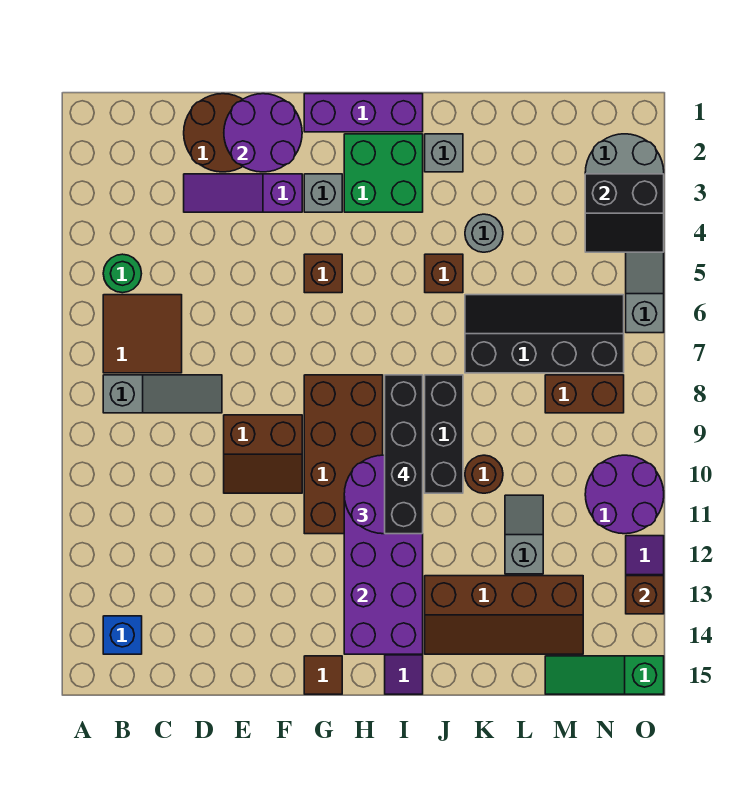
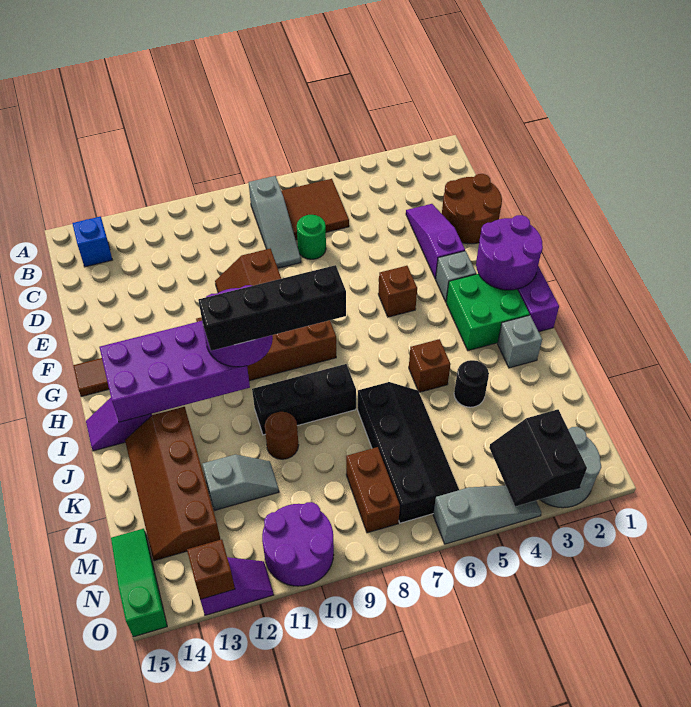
green round brick B5 level 1 -> green round brick D7 level 1
purple round brick E1:F2 level 2 -> purple round brick G1:H2 level 2
grey round brick K4 level 1 -> black round brick K4 level 1

